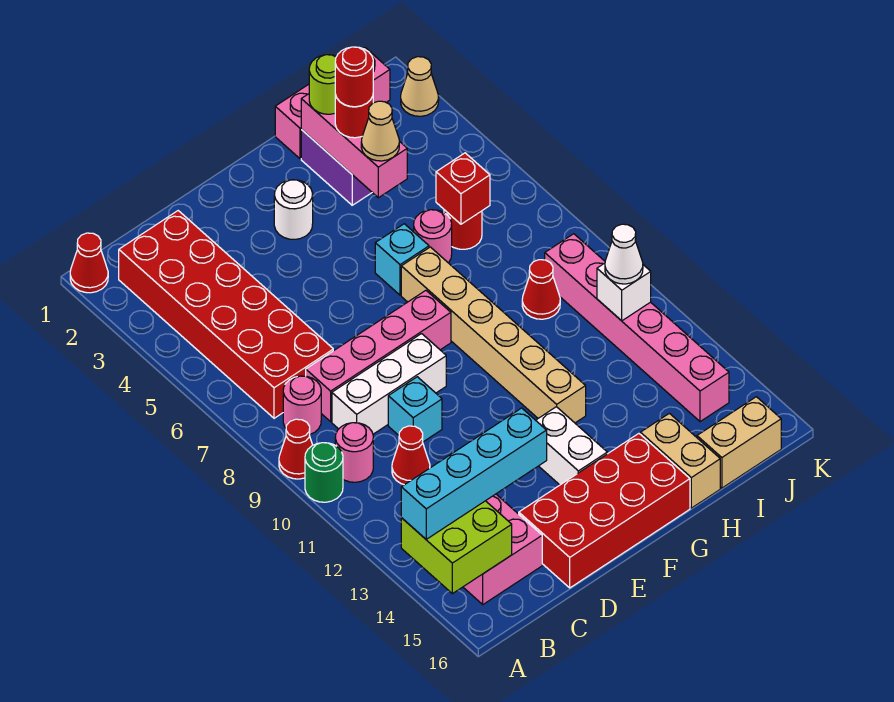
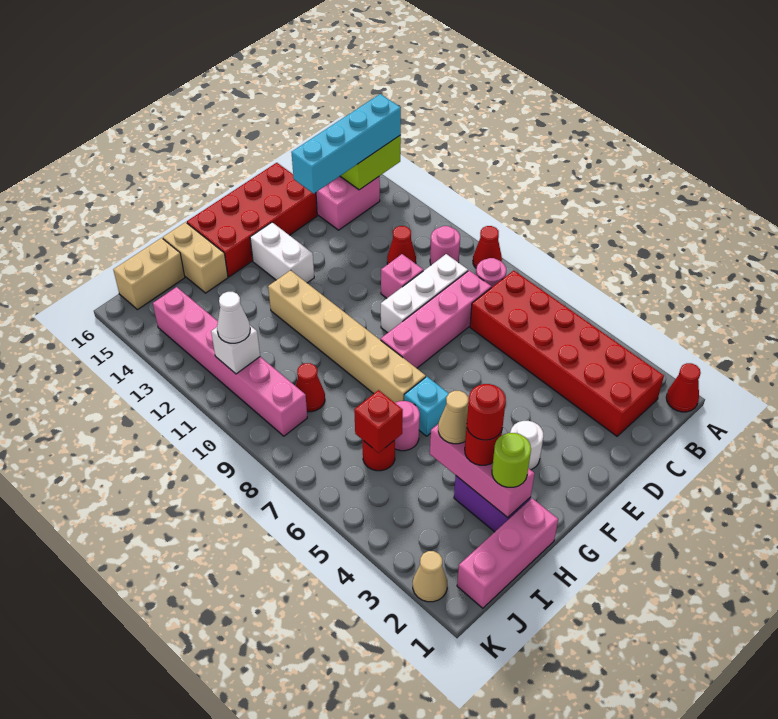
green round brick A10 level 1 -> none
cyan brick D10 level 1 -> pink brick D10 level 1

